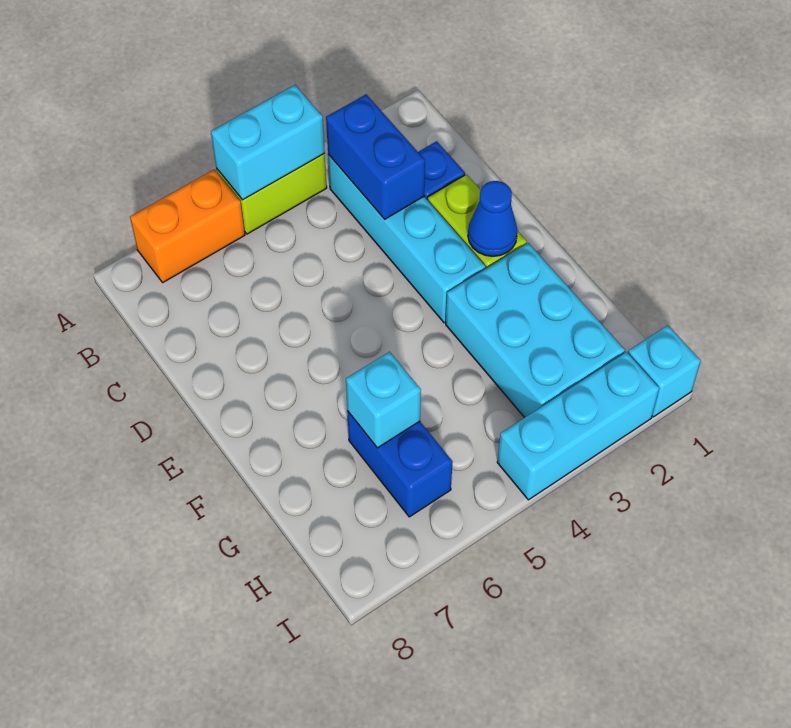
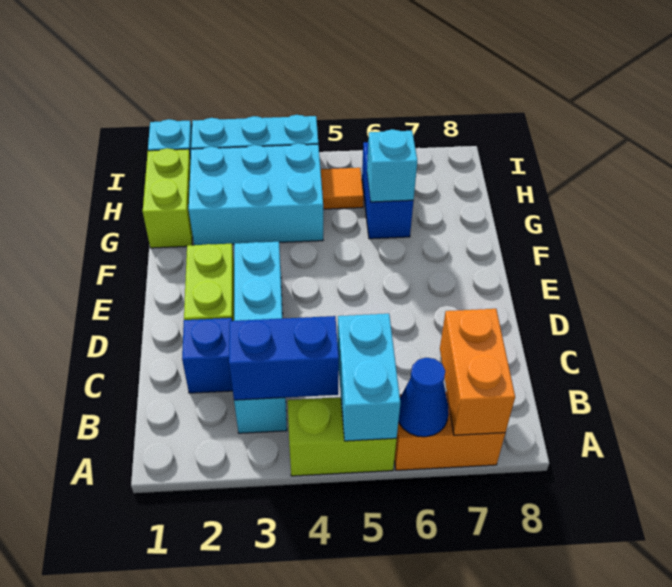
cyan brick A4:A5 level 2 -> cyan brick A5:B5 level 2
none -> orange brick A7:B7 level 2
blue brick B3:C3 level 2 -> blue brick B3:B4 level 2
blue cone E2 level 2 -> blue cone A6 level 2
cyan brick F2:H3 level 1 -> cyan brick G2:H4 level 1
none -> lime brick G1:H1 level 1
none -> orange tile H5 level 1

